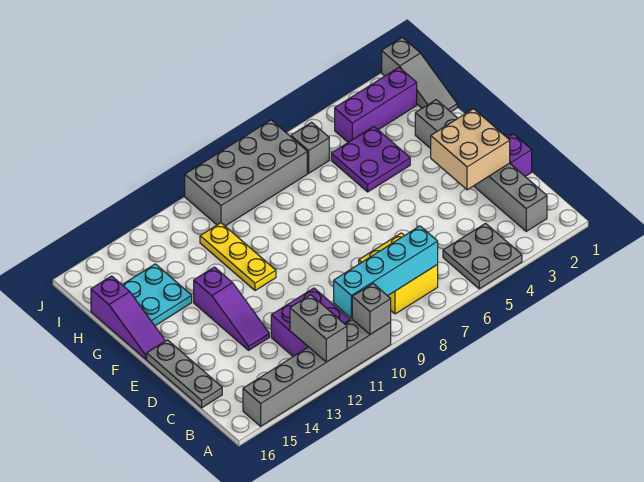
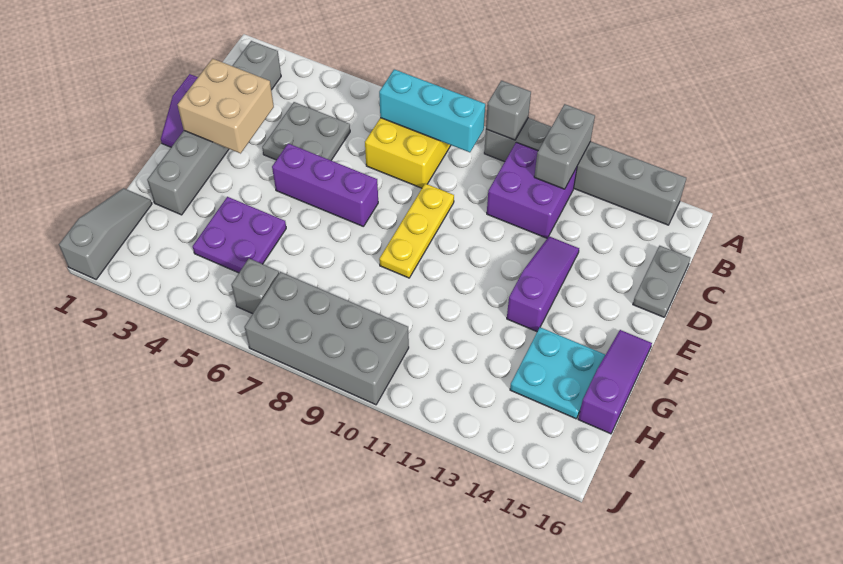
grey plate A4:B5 level 1 -> grey plate C4:D5 level 1
cyan brick B7:B10 level 2 -> cyan brick B7:B9 level 2
grey plate C16:E16 level 1 -> grey plate C16:D16 level 1
yellow plate F11:H11 level 1 -> yellow plate D9:F9 level 1
purple brick I2:I4 level 1 -> purple brick E5:E7 level 1

